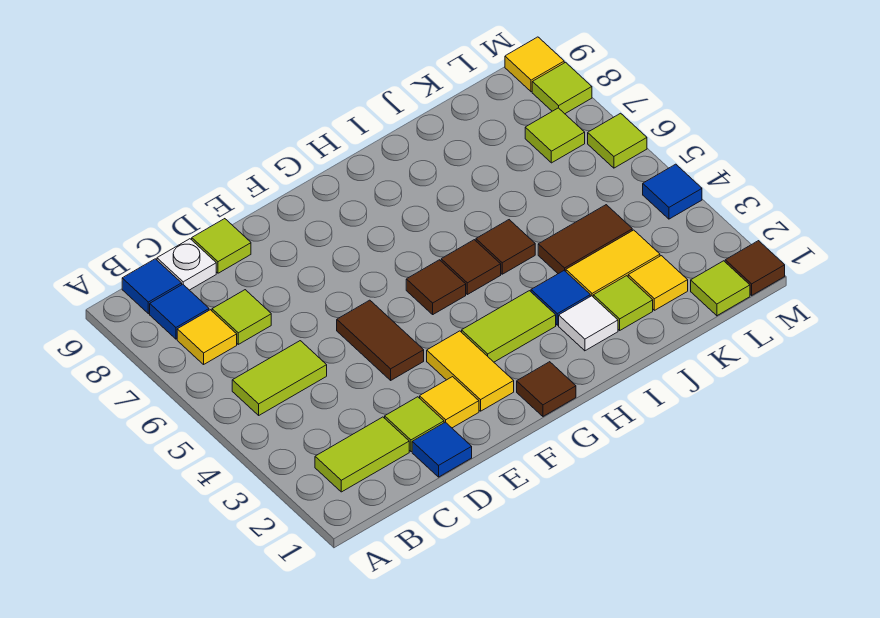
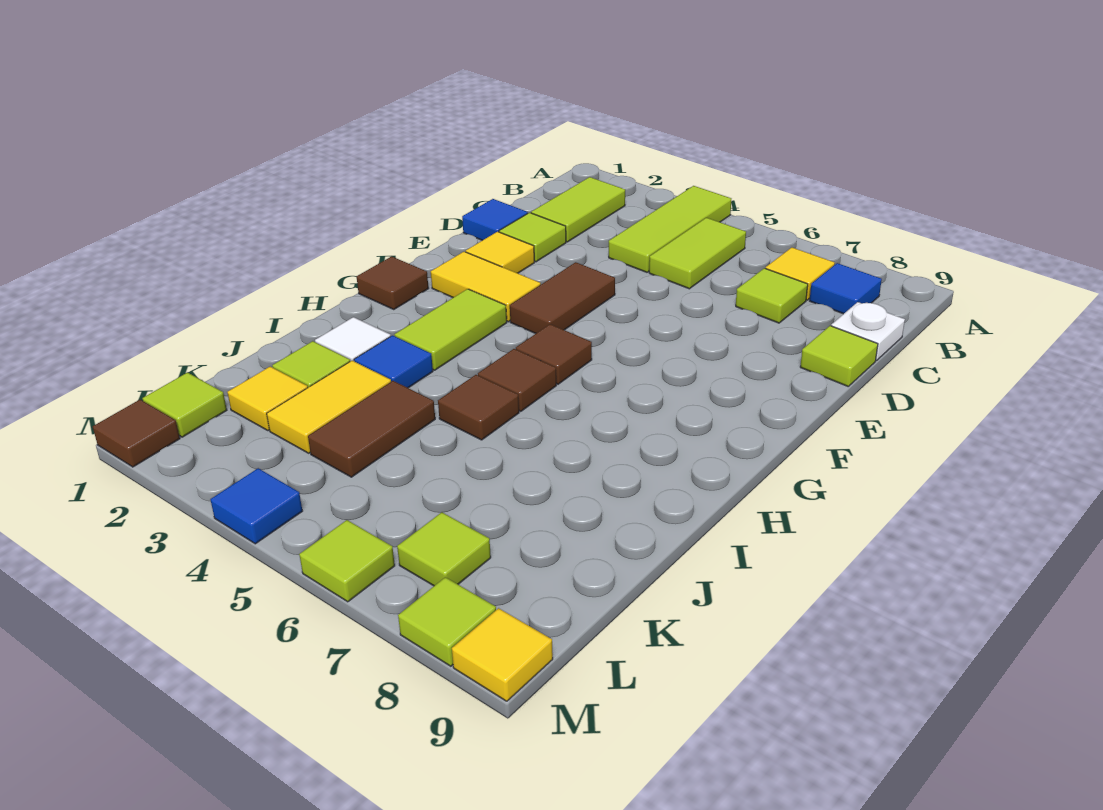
none -> lime tile A4:C4 level 1
blue tile B9 level 1 -> none
brown tile E4:E5 level 1 -> brown tile E4:F4 level 1

